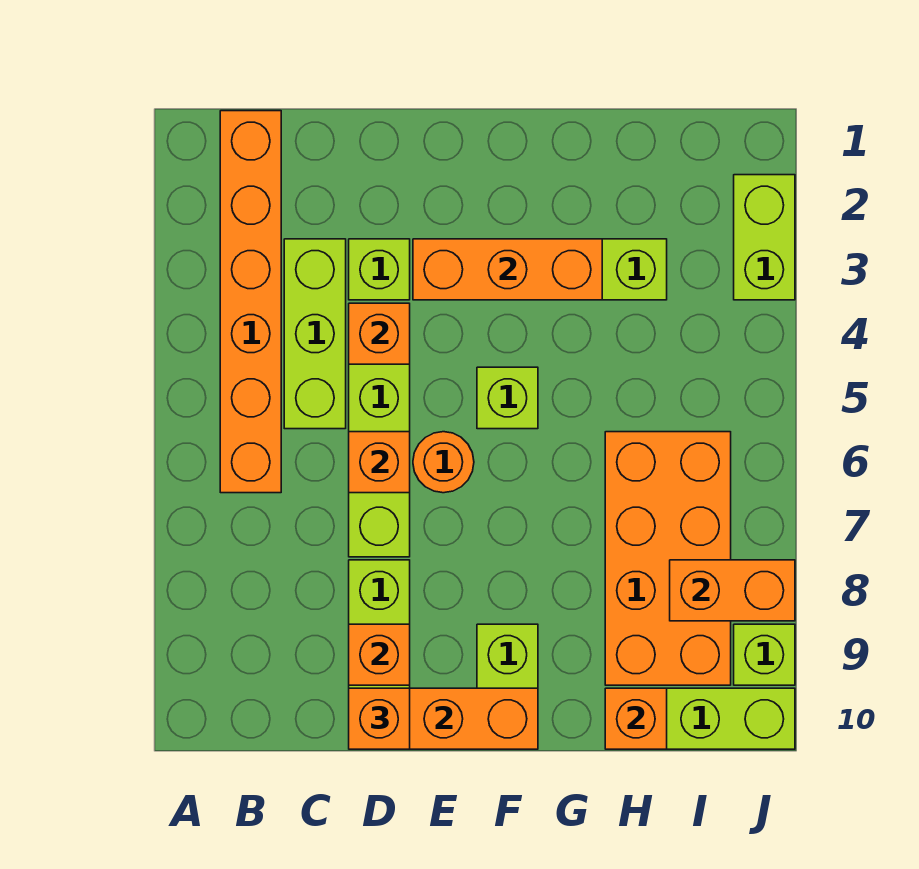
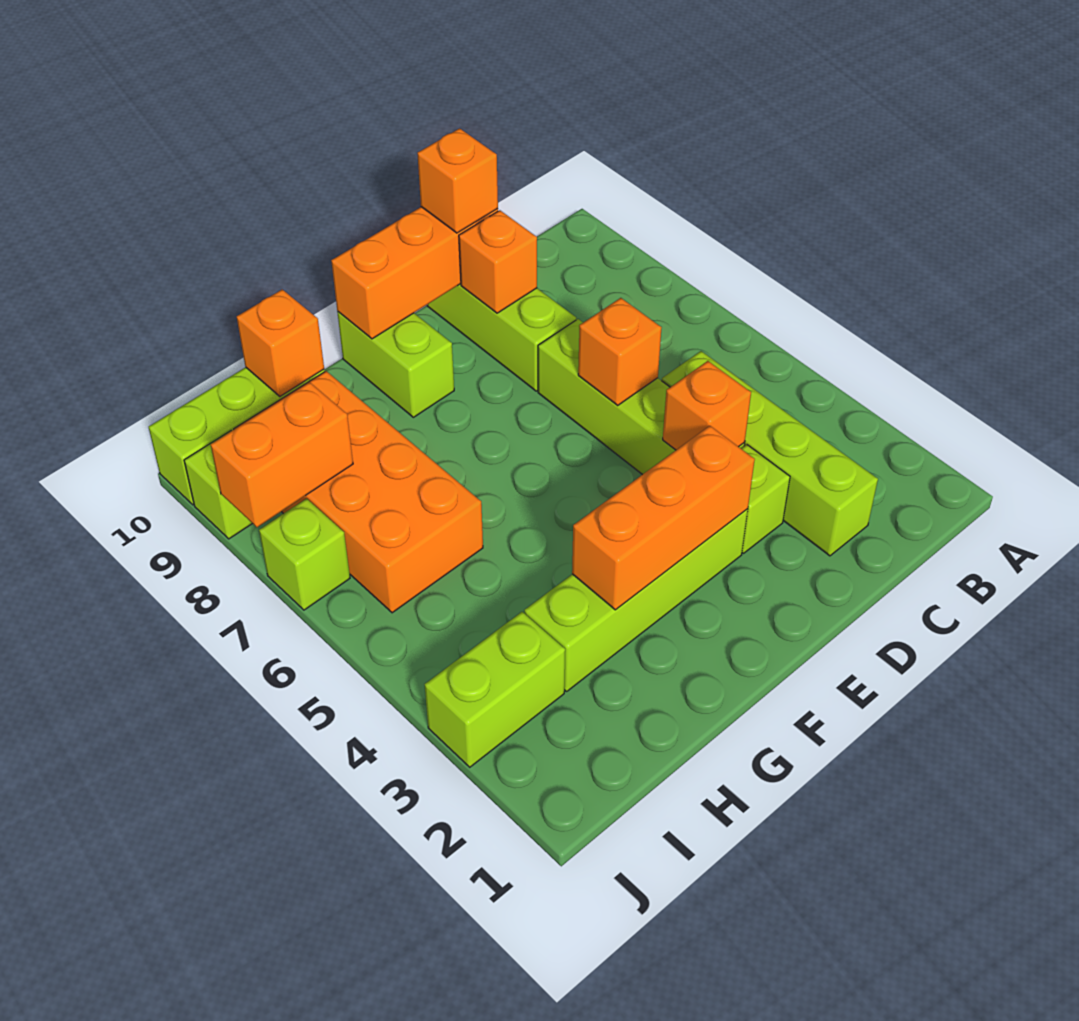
orange brick B1:B6 level 1 -> none
lime brick C3:C5 level 1 -> lime brick C2:C5 level 1
orange round brick E6 level 1 -> none
lime brick F5 level 1 -> lime brick J7 level 1
lime brick J2:J3 level 1 -> lime brick I3:J3 level 1

